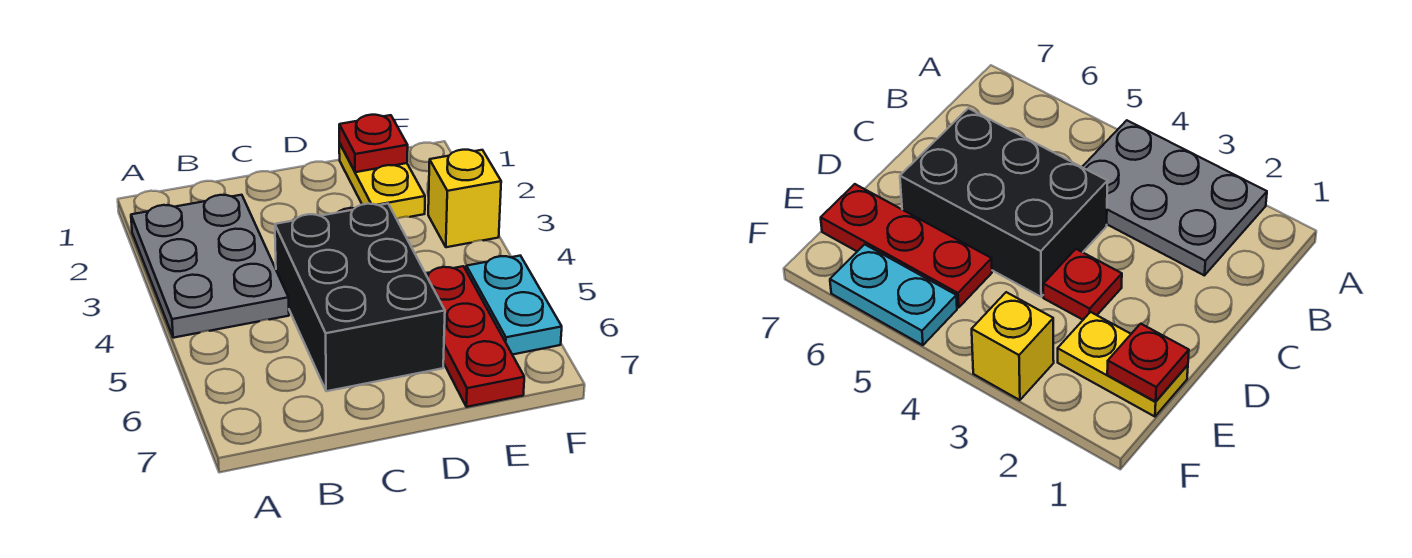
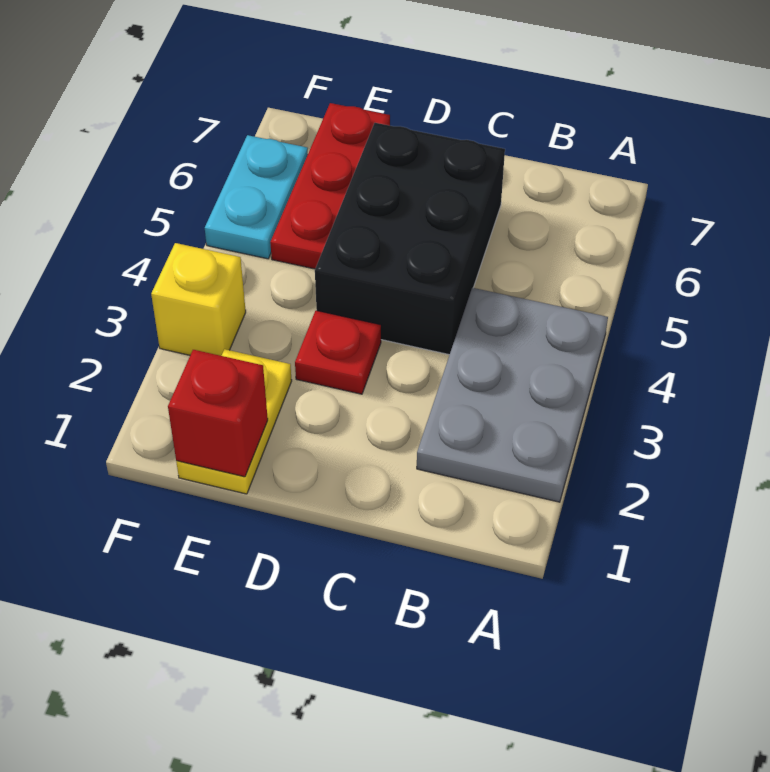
red plate E1 level 2 -> red brick E1 level 2

